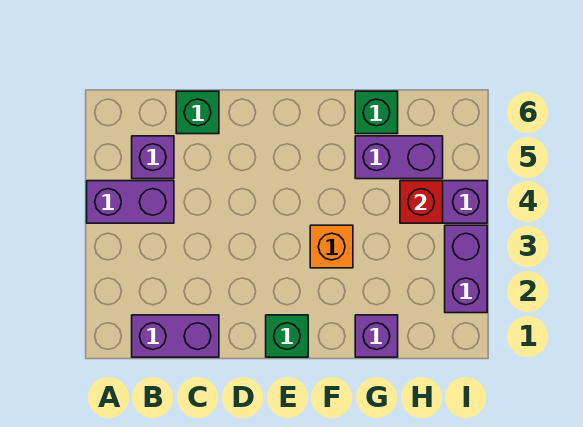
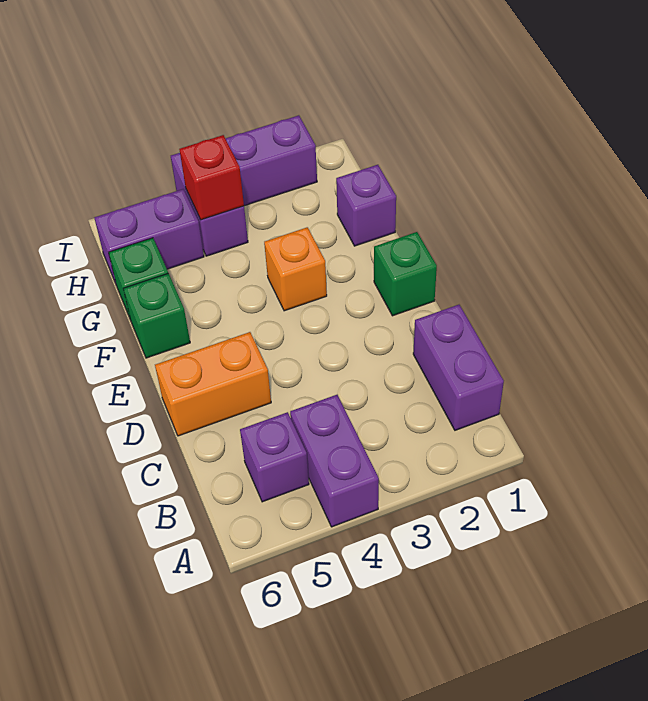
green brick C6 level 1 -> green brick F6 level 1
none -> orange brick D5:D6 level 1
purple brick G5:H5 level 1 -> purple brick H5:H6 level 1

